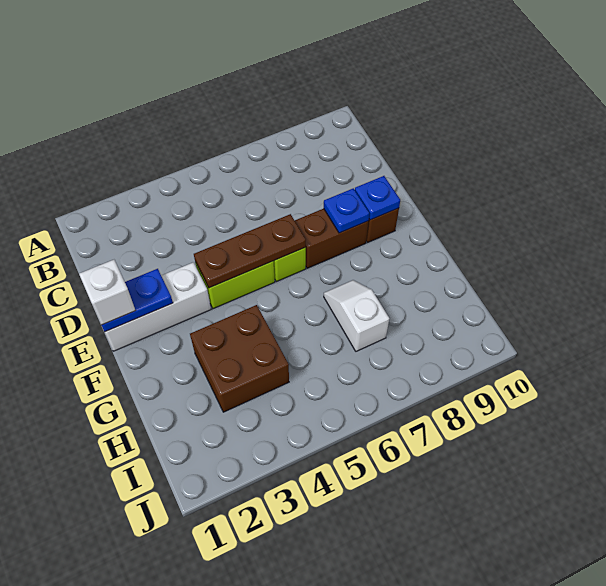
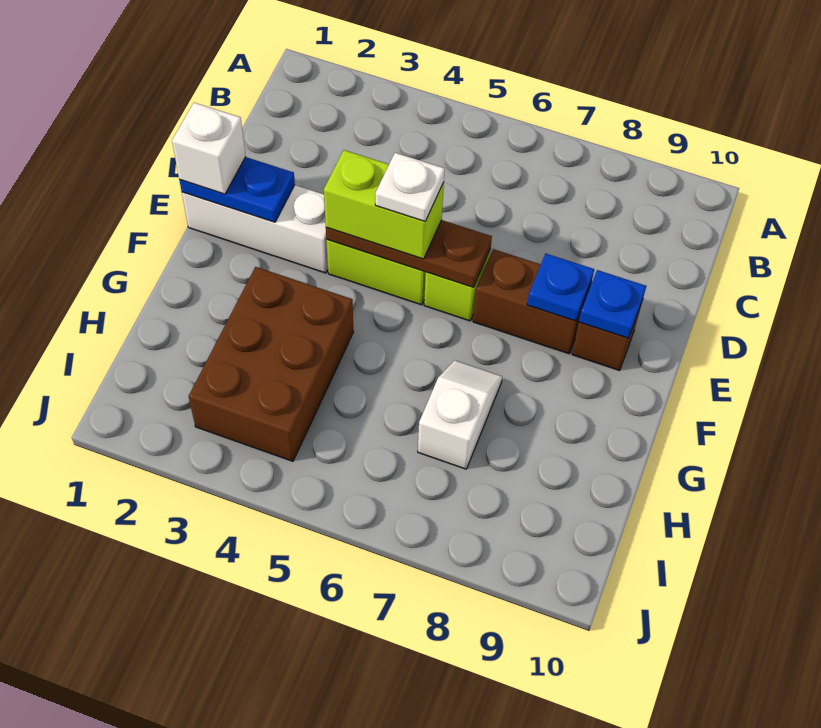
none -> lime brick E4:E5 level 3
none -> white plate E5 level 4
brown brick G3:H4 level 1 -> brown brick G3:I4 level 1

